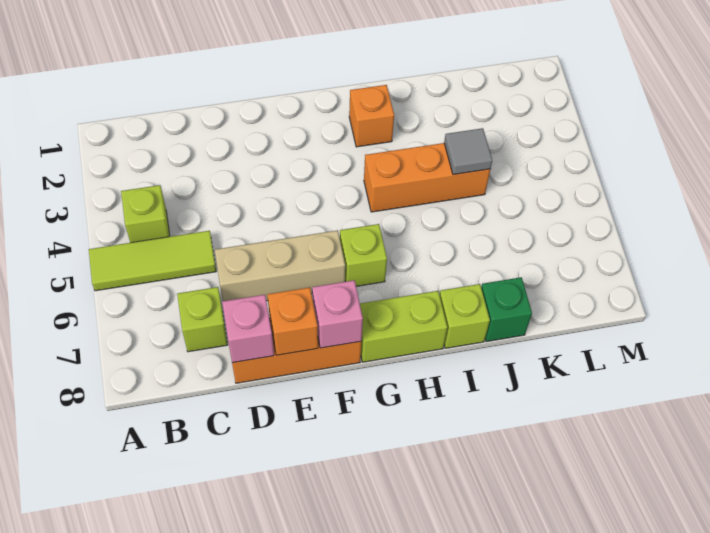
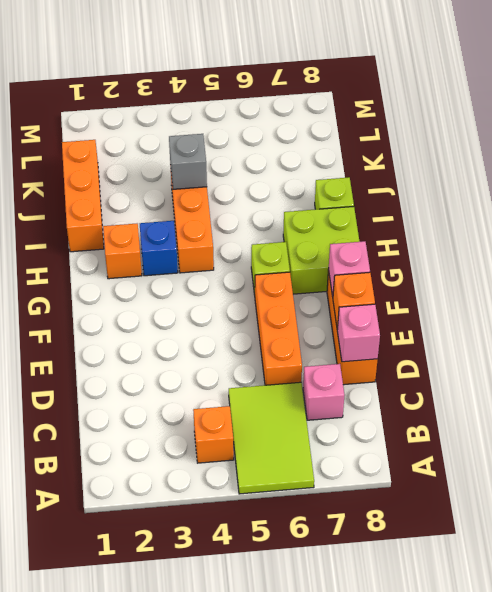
lime tile A5:C5 level 1 -> lime tile A5:C6 level 1
lime brick B4 level 1 -> orange brick B4 level 1
lime brick C7 level 1 -> pink brick C7 level 1
tan brick D6:F6 level 1 -> orange brick D6:F6 level 1
lime brick G8:H8 level 1 -> lime brick G7:H8 level 1
none -> blue brick H3 level 1
none -> orange brick I1:K1 level 1
grey tile J4 level 2 -> grey brick J4 level 2
green brick J8 level 1 -> none

